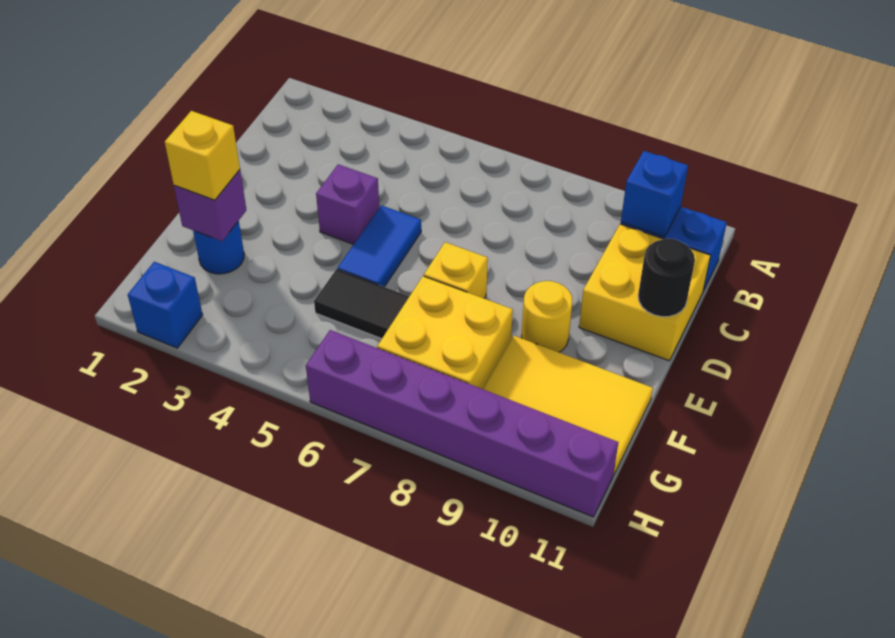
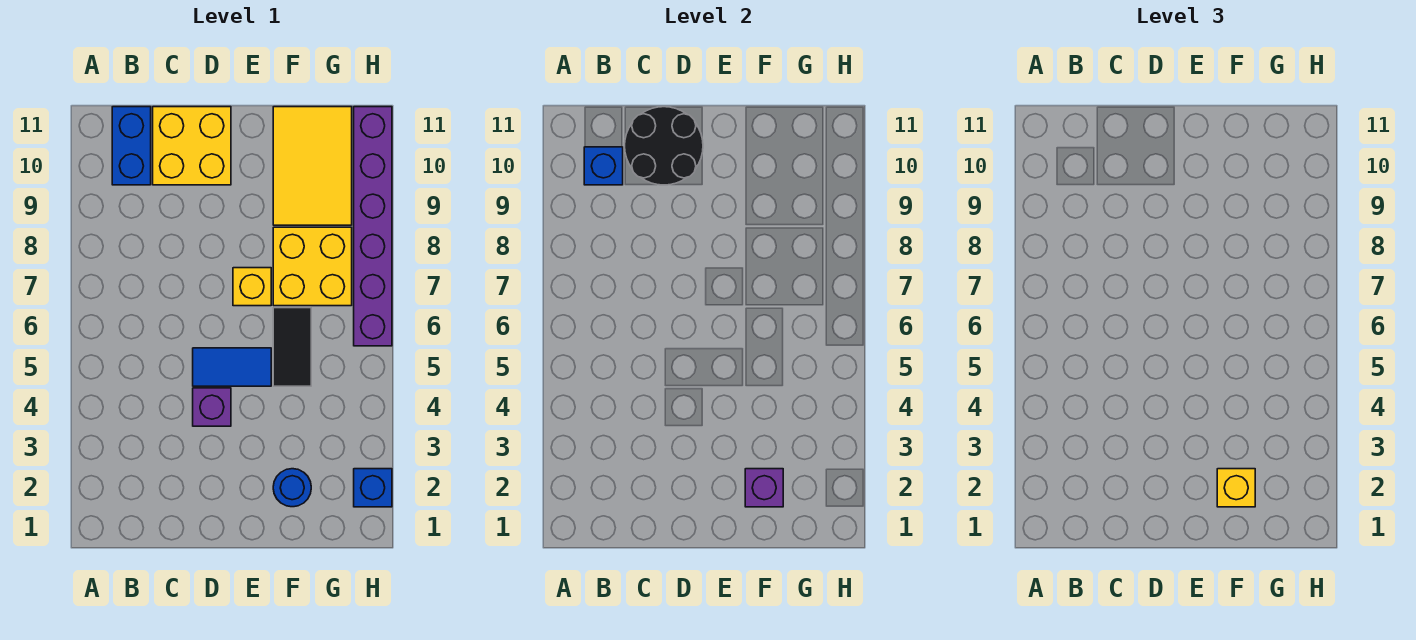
black round brick D11 level 2 -> black round brick C10:D11 level 2
yellow round brick E9 level 1 -> none

